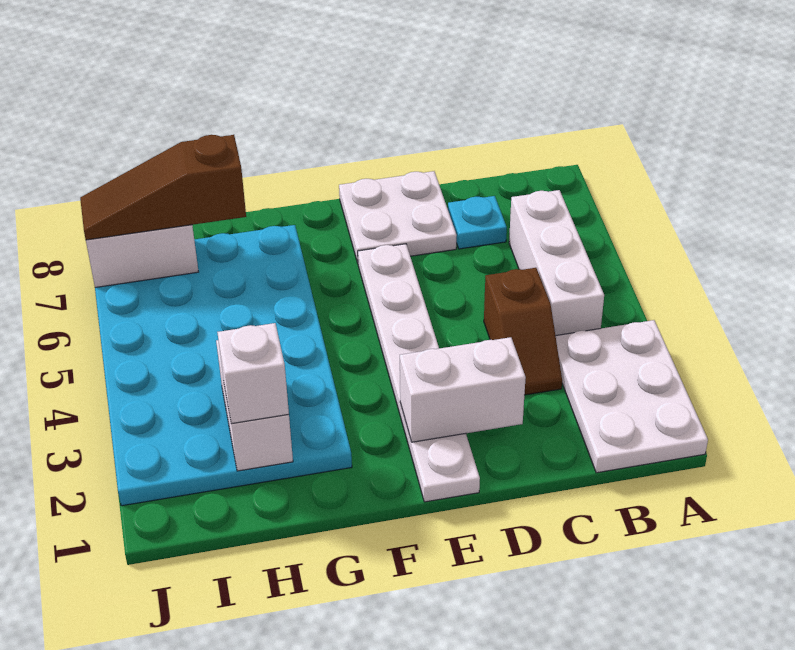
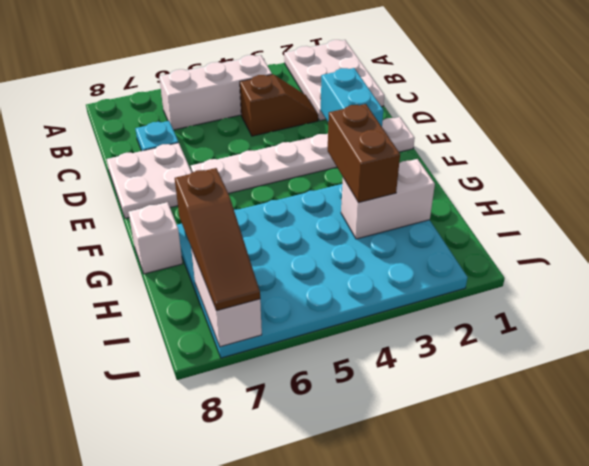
white plate A1:B3 level 1 -> white plate A1:C2 level 1
white brick D2:E2 level 2 -> cyan brick D2:E2 level 2
none -> brown brick G3:H3 level 3
white brick H2 level 3 -> white brick G8 level 1

